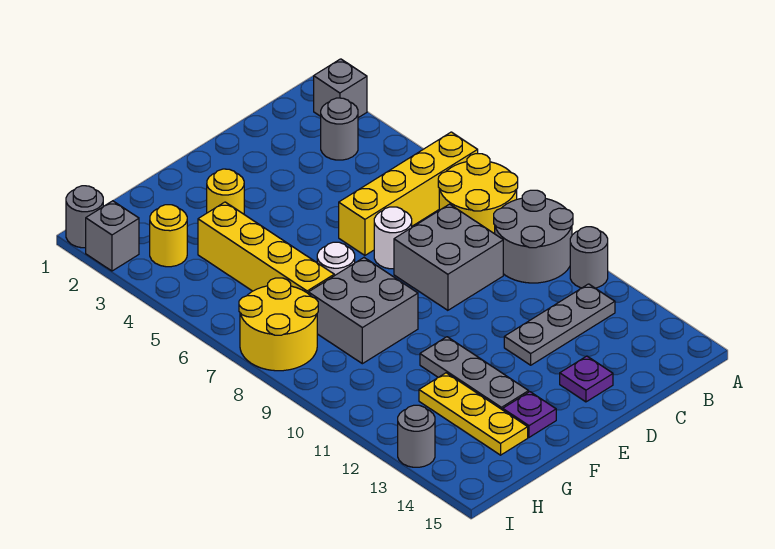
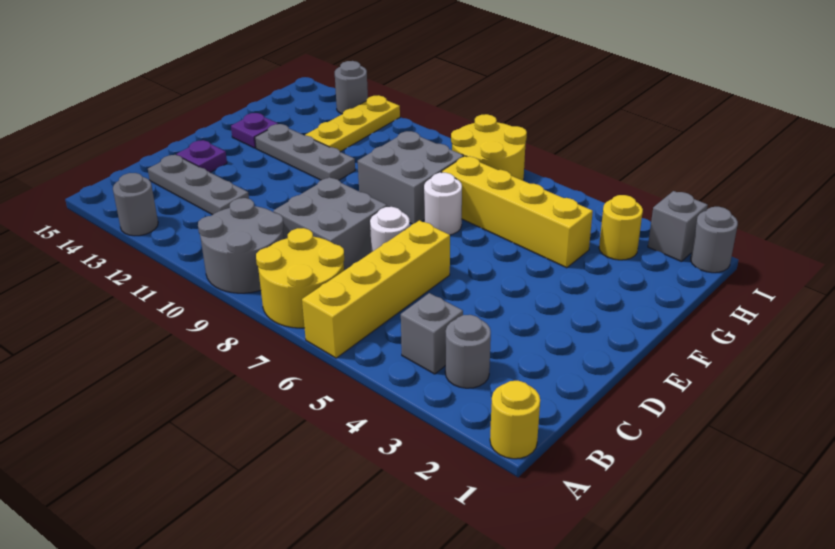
grey brick A2 level 1 -> grey brick B4 level 1
grey round brick A11 level 1 -> grey round brick A13 level 1
grey plate B12:D12 level 1 -> grey plate C12:C14 level 1
yellow round brick F3 level 1 -> yellow round brick A1 level 1
yellow plate G12:G14 level 1 -> yellow plate G12:I12 level 1

